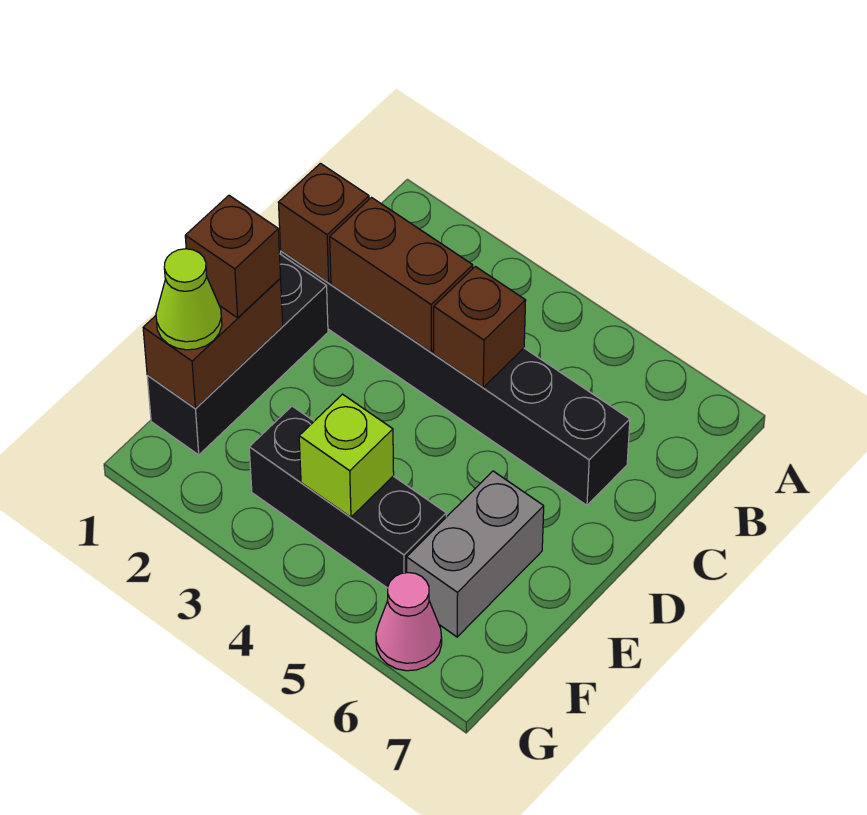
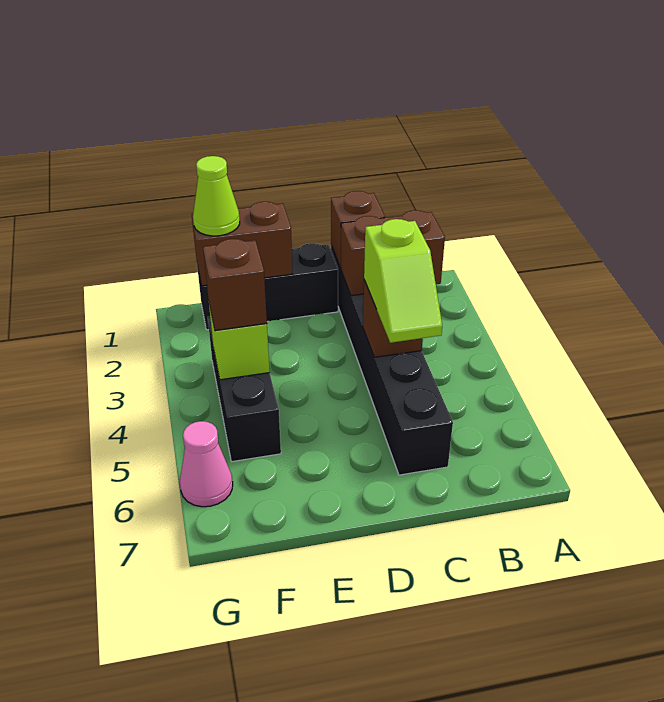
brown brick C2:C3 level 2 -> brown brick B2:C2 level 2
none -> lime slope C4:C5 level 3 top 4
brown brick E1 level 3 -> brown brick F4 level 3
grey brick E6:F6 level 1 -> none

